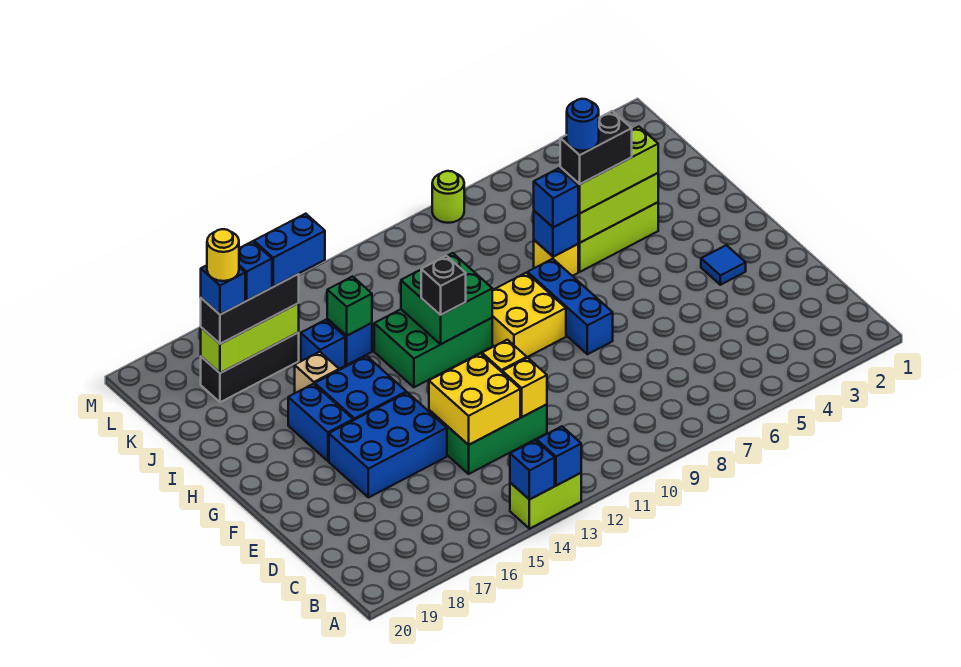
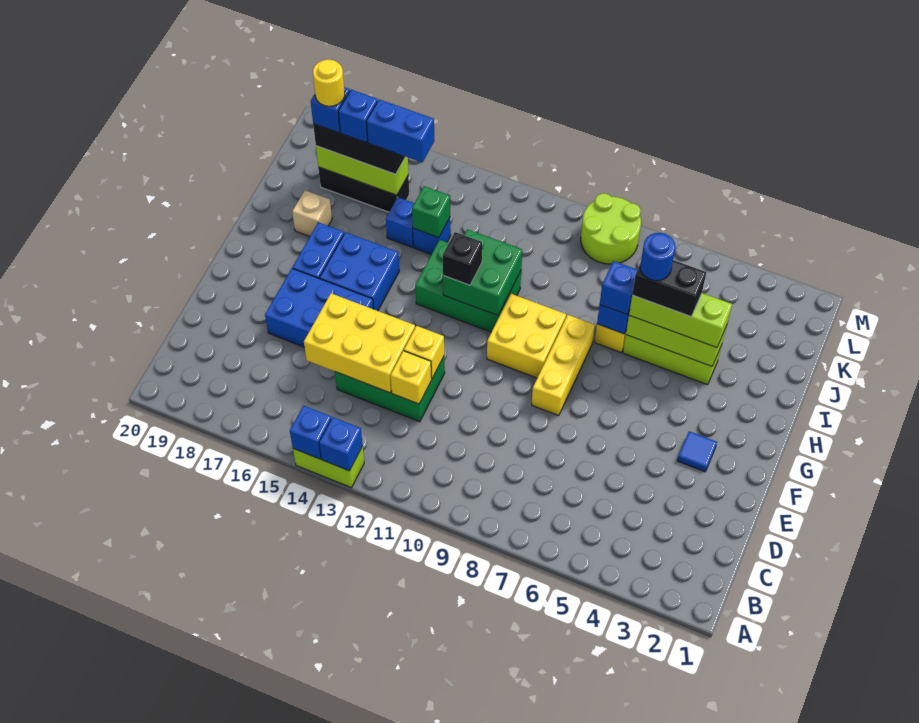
yellow brick D13:E14 level 2 -> yellow brick D13:E15 level 2
blue brick F8:H8 level 1 -> yellow brick F8:H8 level 1
tan brick I16 level 1 -> tan brick I18 level 1
lime round brick M8 level 1 -> lime round brick L8:M9 level 1

